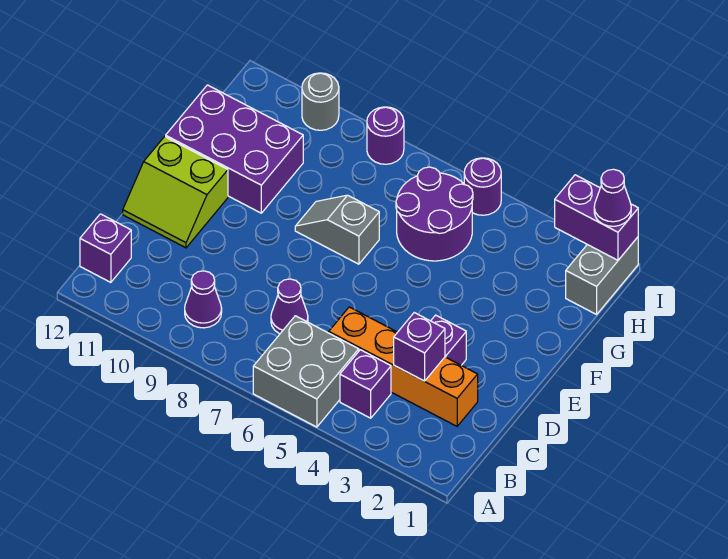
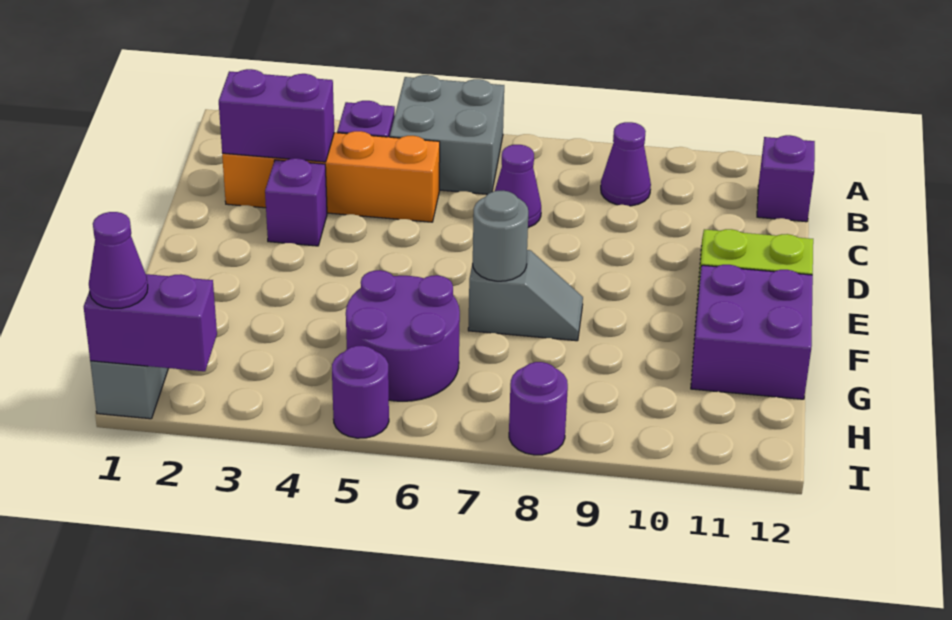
purple brick C3 level 2 -> purple brick C2:C3 level 2
purple brick F10:G12 level 1 -> purple brick F11:G12 level 1
grey round brick I10 level 1 -> grey round brick F7 level 2

